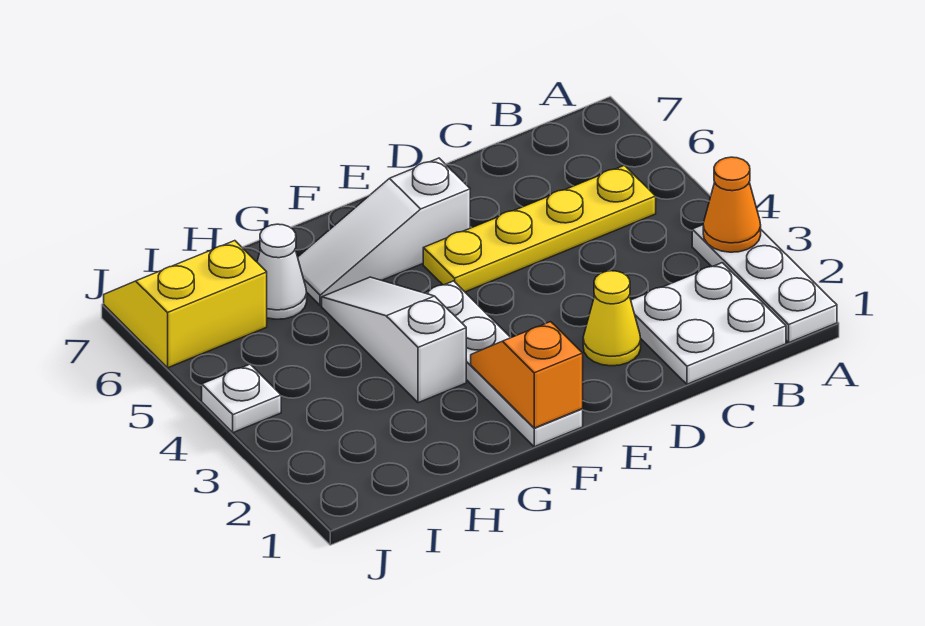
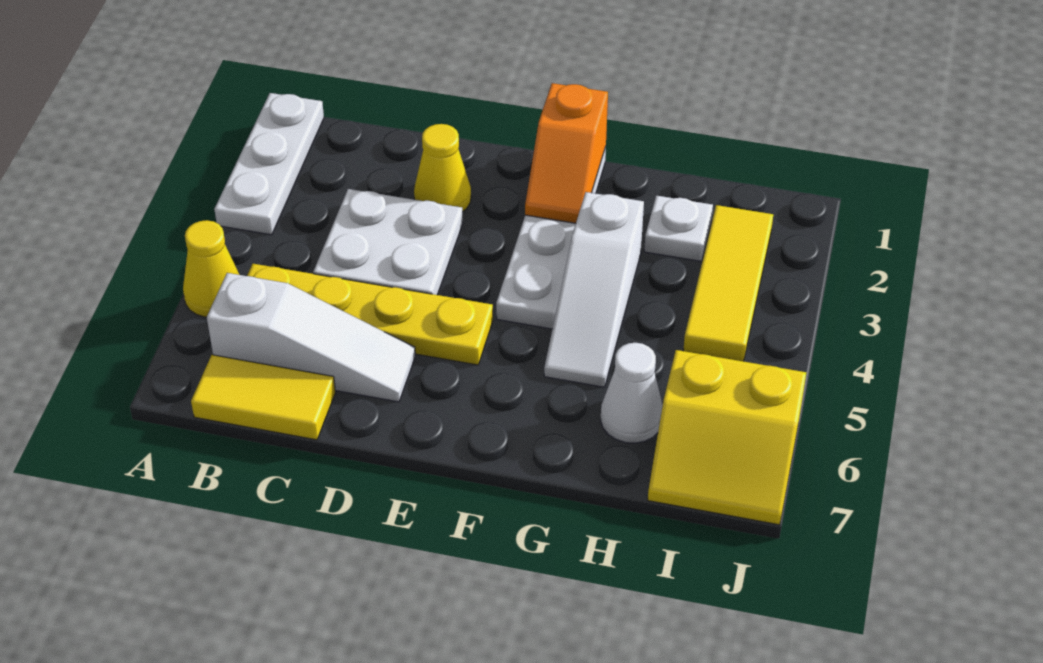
orange cone A3 level 2 -> none
none -> yellow cone A5 level 1
white plate B1:C2 level 1 -> white plate C3:D4 level 1
none -> yellow tile B7:C7 level 1
white slope E6:G6 level 1 top E -> white slope B6:D6 level 1 top B
none -> yellow tile I2:I4 level 1
white plate J4 level 1 -> white plate H2 level 1

